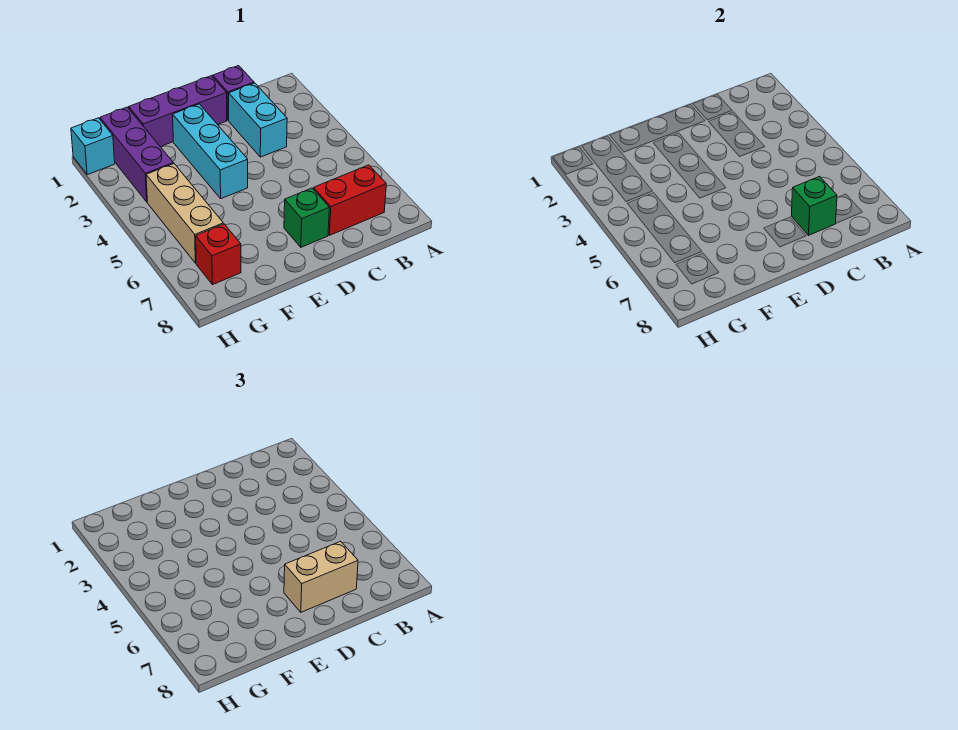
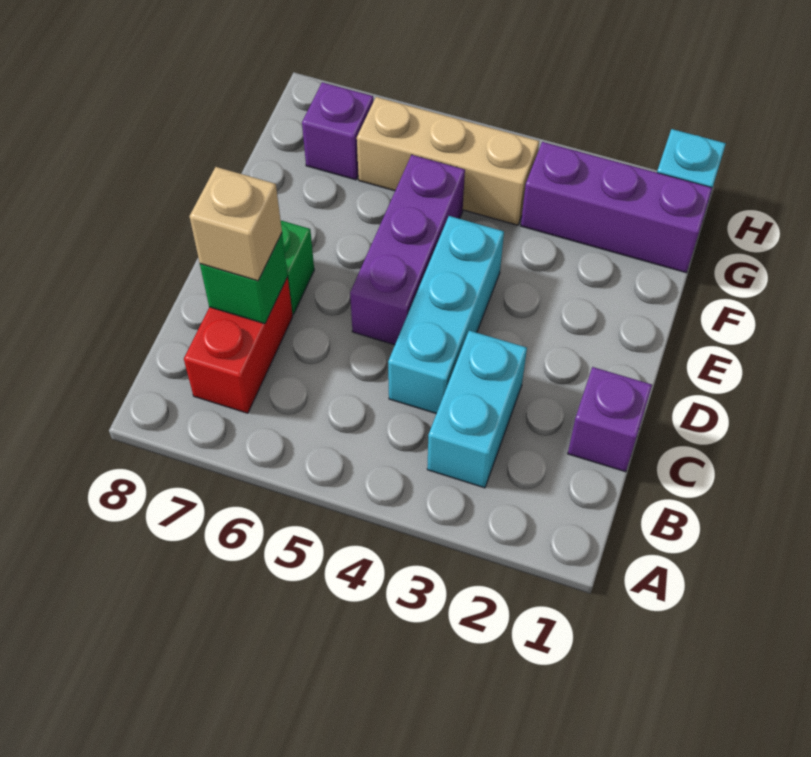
cyan brick C2:C3 level 1 -> cyan brick B3:C3 level 1
tan brick C7:D7 level 3 -> tan brick C7 level 3
purple brick D1:F1 level 1 -> purple brick D5:F5 level 1
cyan brick E2:E4 level 1 -> cyan brick C4:E4 level 1
red brick G7 level 1 -> purple brick G7 level 1

